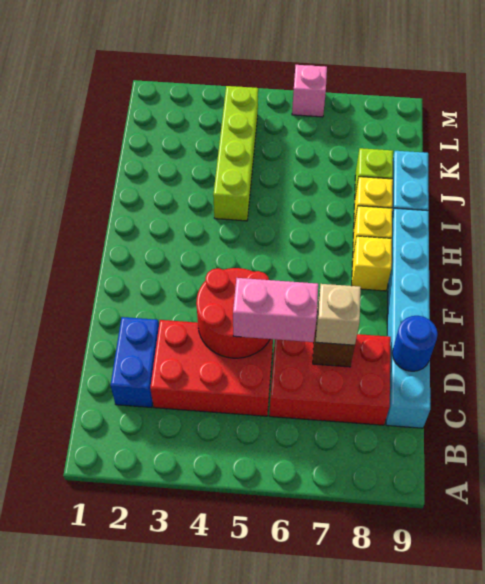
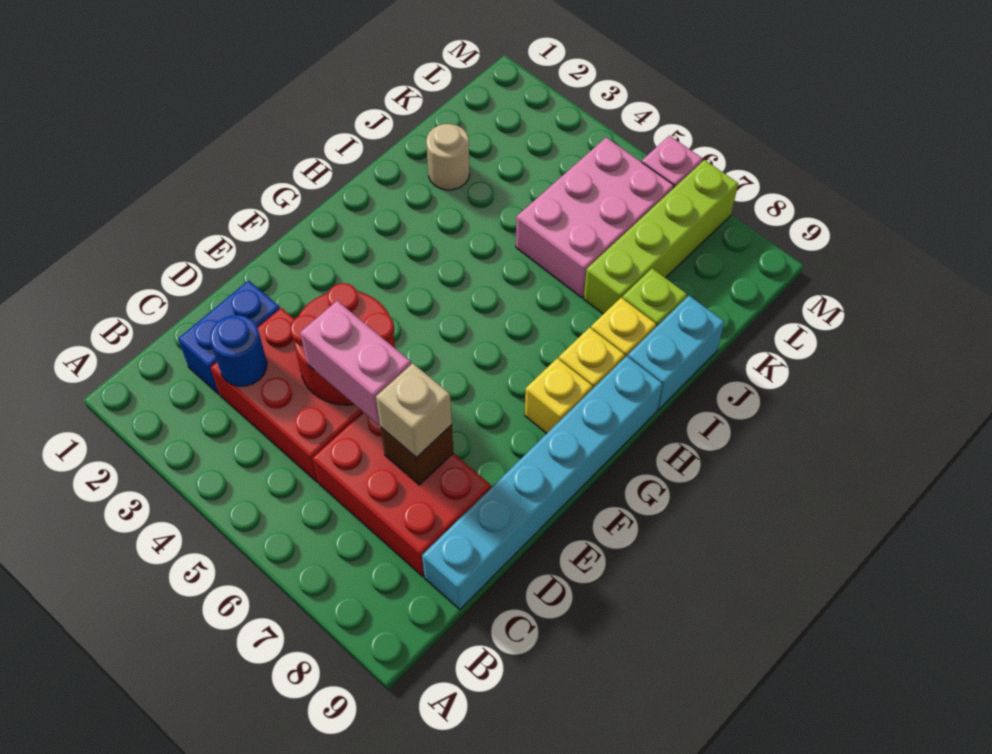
blue round brick D9 level 2 -> blue round brick C3 level 2
lime brick I4:L4 level 1 -> lime brick J7:M7 level 1
none -> tan round brick J2 level 1
none -> pink brick J5:L6 level 1

